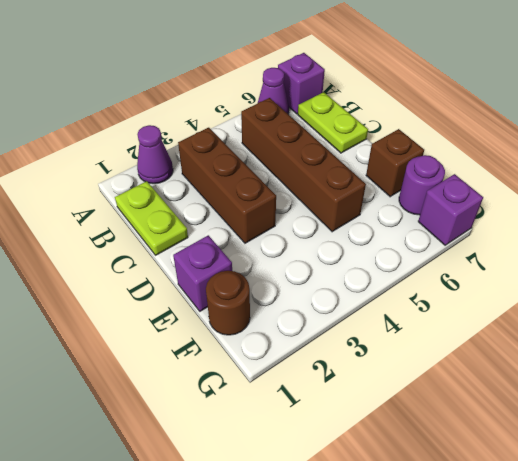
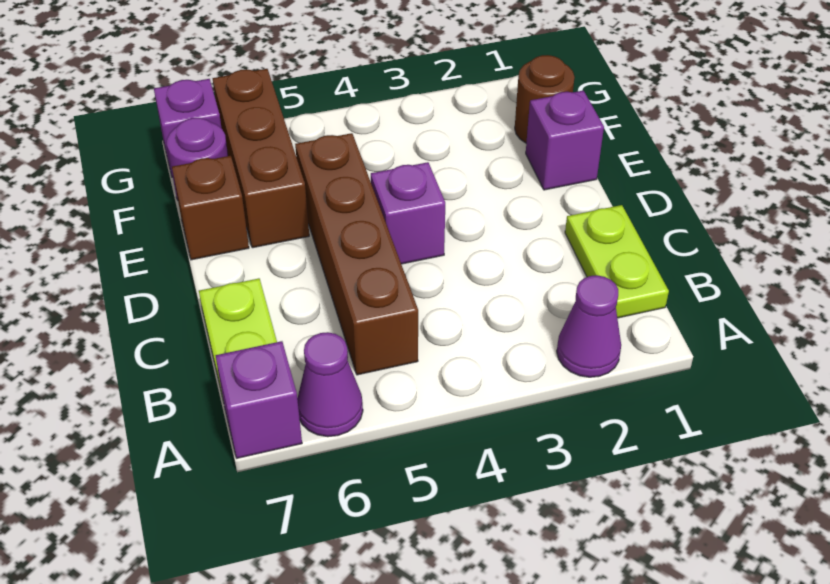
brown brick B3:D3 level 1 -> brown brick E6:G6 level 1
none -> purple brick D4 level 1

